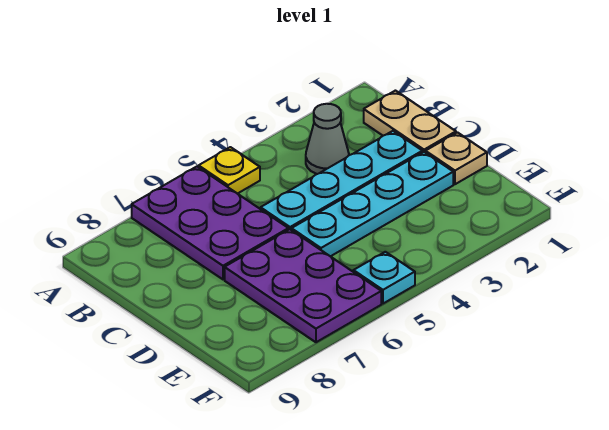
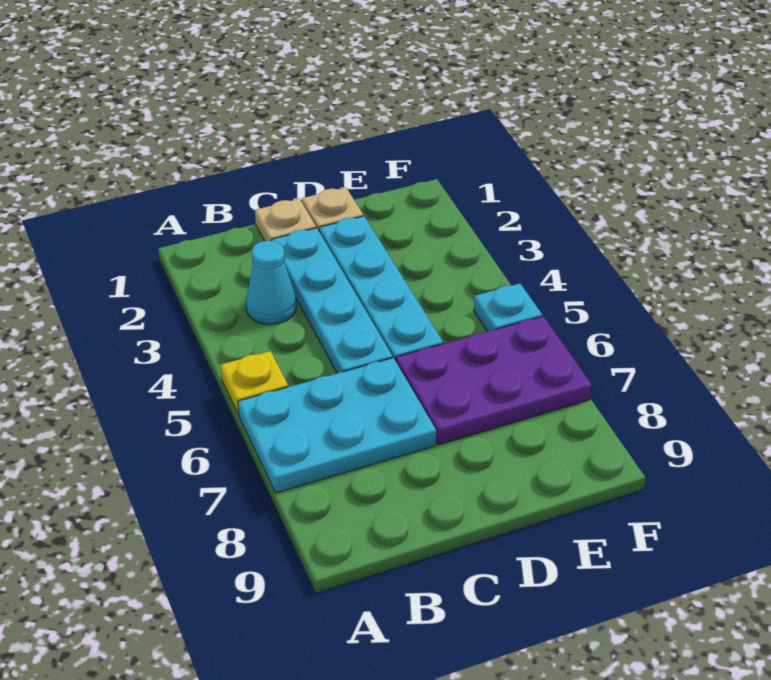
purple plate A6:C7 level 1 -> cyan plate A6:C7 level 1
tan plate B1:C1 level 1 -> tan plate C1 level 1
grey cone B3 level 1 -> cyan cone B3 level 1

